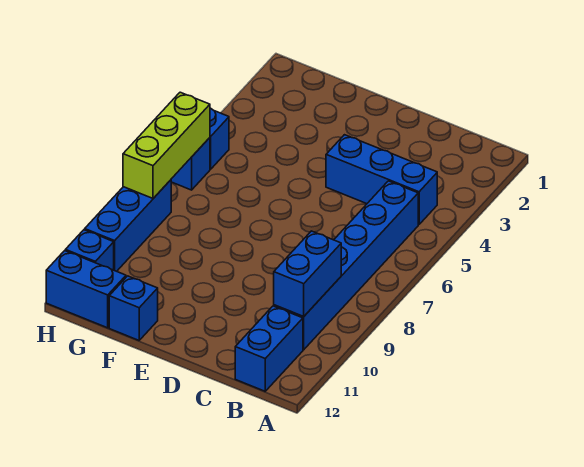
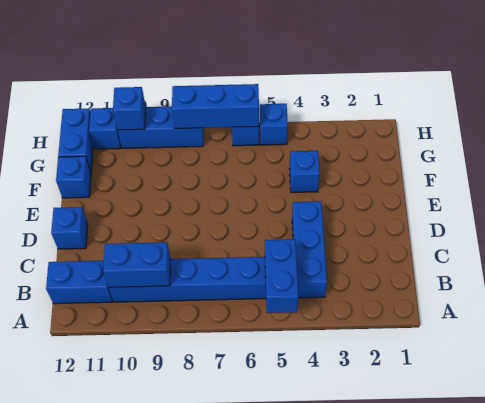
none -> blue brick A5:B5 level 2
none -> blue brick D12 level 1
none -> blue brick F4 level 1
lime brick H6:H8 level 2 -> blue brick H6:H8 level 2
none -> blue brick H10 level 2

